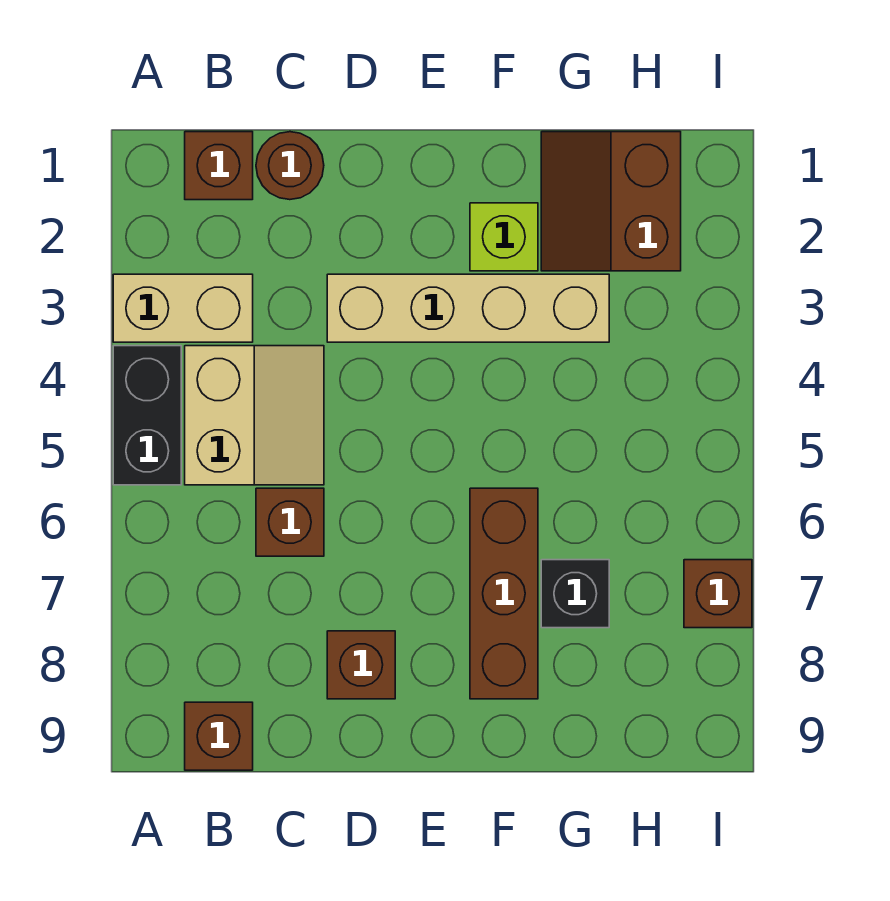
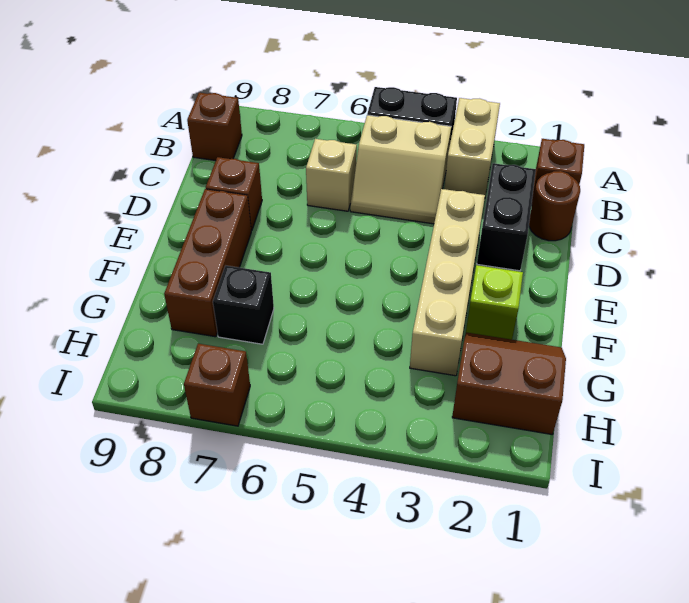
none -> black brick C2:D2 level 1
brown brick C6 level 1 -> tan brick C6 level 1
brown brick F6:F8 level 1 -> brown brick E8:G8 level 1

